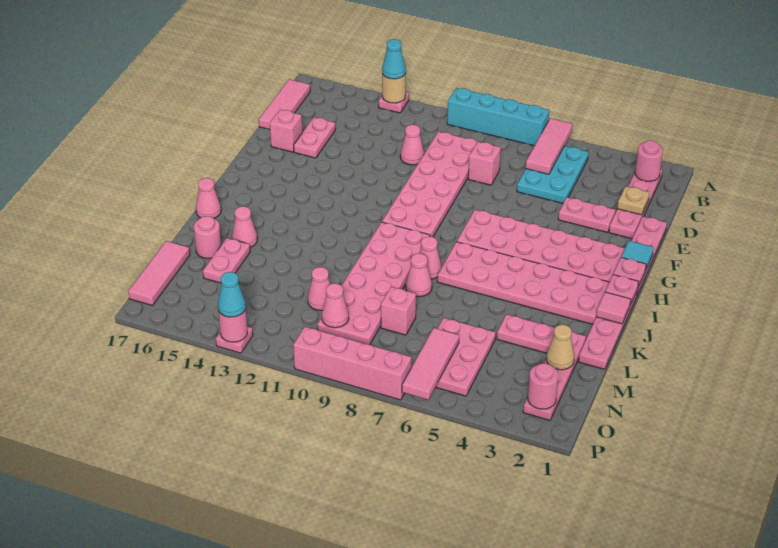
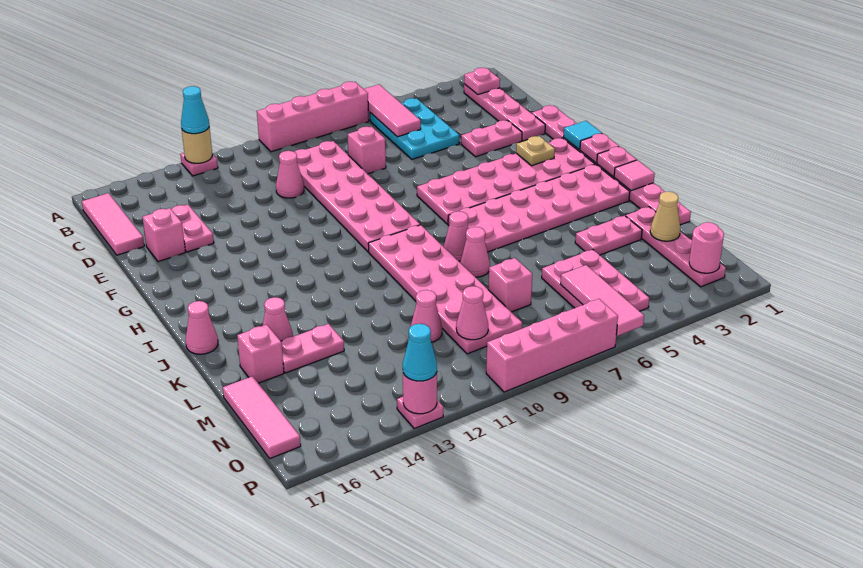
cyan brick A7:A10 level 1 -> pink brick A7:A10 level 1
pink round brick B2 level 2 -> pink plate B2 level 2
tan plate D2 level 2 -> tan plate G3 level 2
pink plate L15:M15 level 1 -> pink plate L14:L15 level 1
pink round brick L16 level 1 -> pink brick L16 level 1

